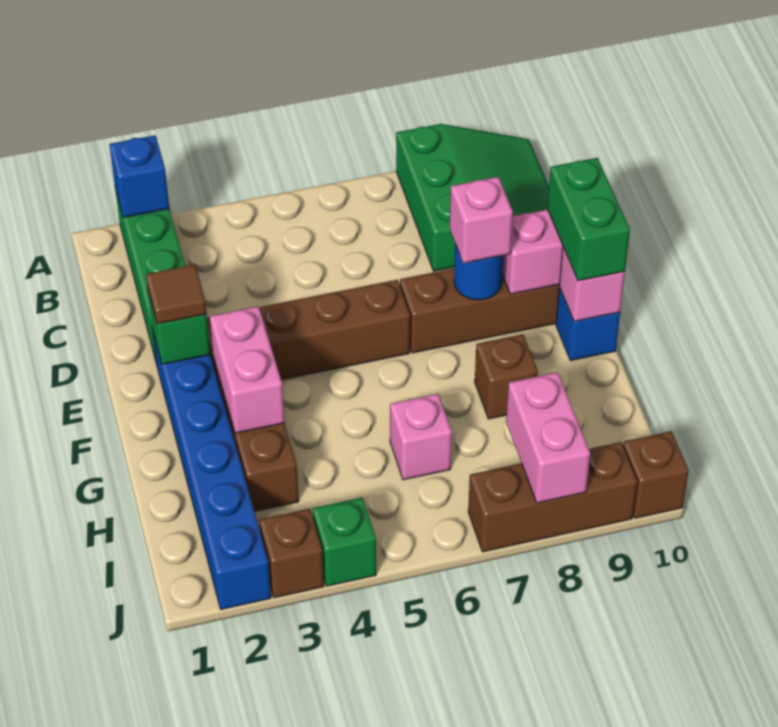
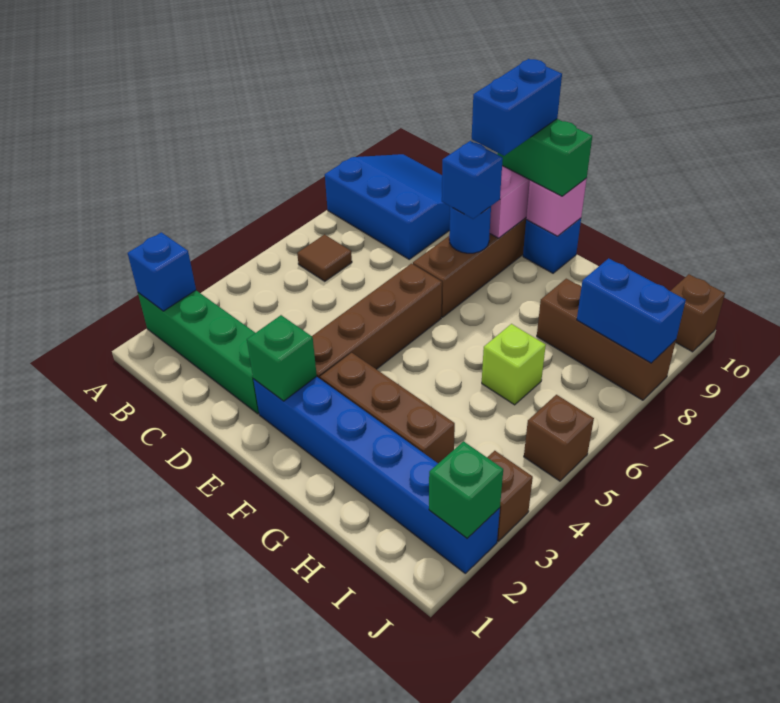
green slope A8:C10 level 1 top 8 -> blue slope A8:C10 level 1 top 8
brown tile E2 level 3 -> brown tile B6 level 1
pink brick E8 level 3 -> blue brick E8 level 3
none -> blue brick E9:E10 level 4
pink brick F3:G3 level 2 -> none
brown brick G8 level 1 -> brown brick J5 level 1
pink brick H6 level 1 -> lime brick H6 level 1
pink brick I8:J8 level 2 -> blue brick I8:J8 level 2
green brick J4 level 1 -> green brick J2 level 2
brown brick J7:J9 level 1 -> brown brick H8:J8 level 1

